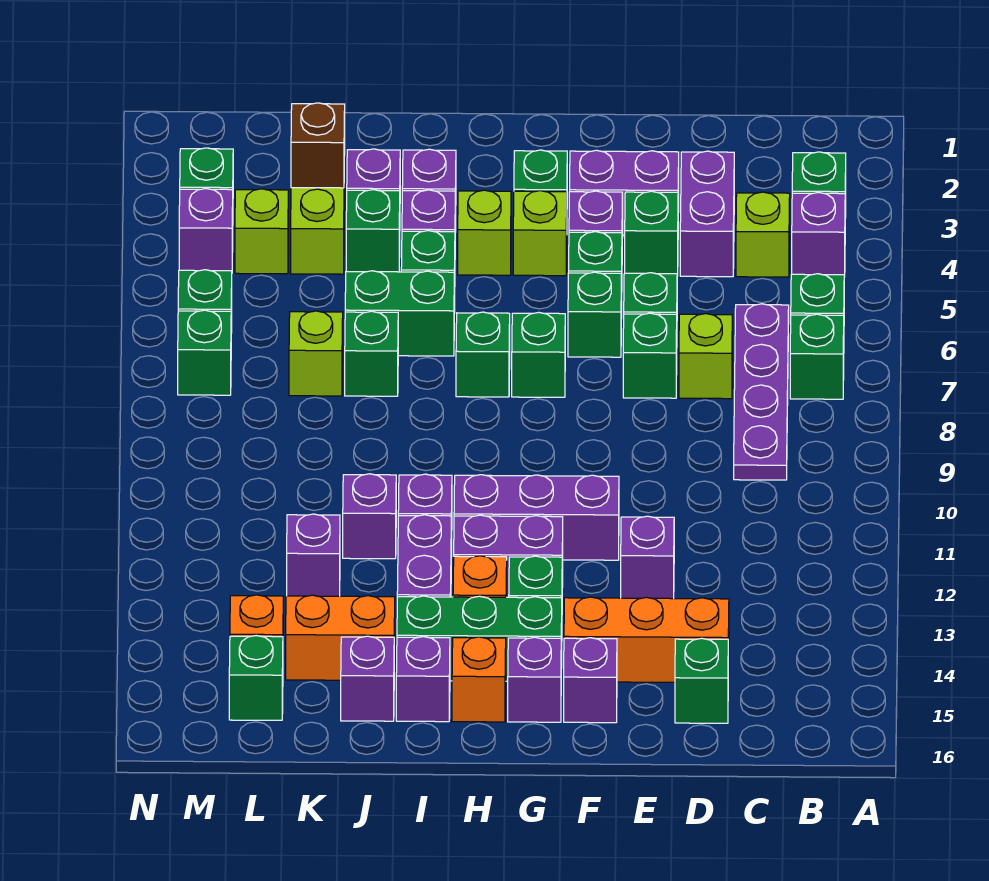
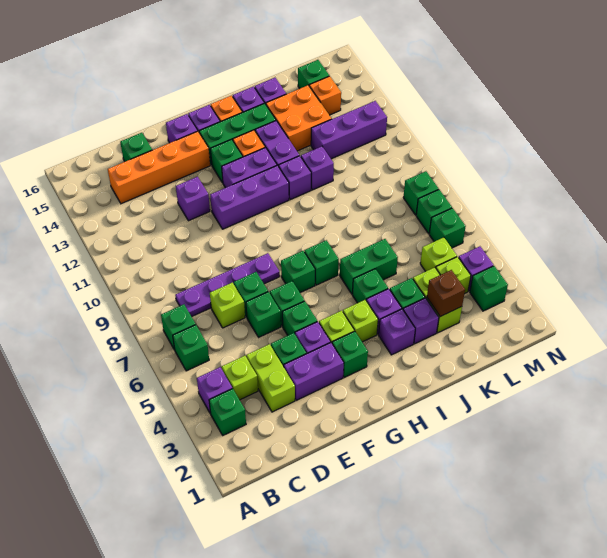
purple plate C6:C9 level 1 -> purple plate C8:F8 level 1
purple brick D3:D4 level 1 -> lime brick D3:D4 level 1
orange brick D14:F14 level 1 -> orange brick C14:F14 level 1
green brick J7 level 1 -> green brick M8 level 1
orange brick J14:K14 level 1 -> orange brick J13:K14 level 1
lime brick K7 level 1 -> lime brick L5 level 1
purple brick K12 level 1 -> purple brick K12:M12 level 1

